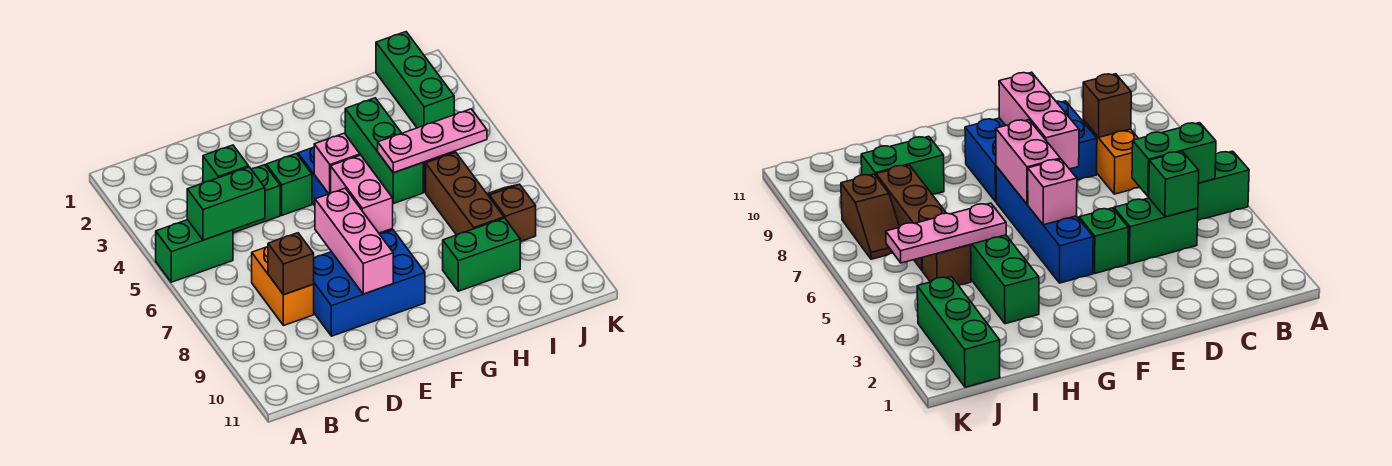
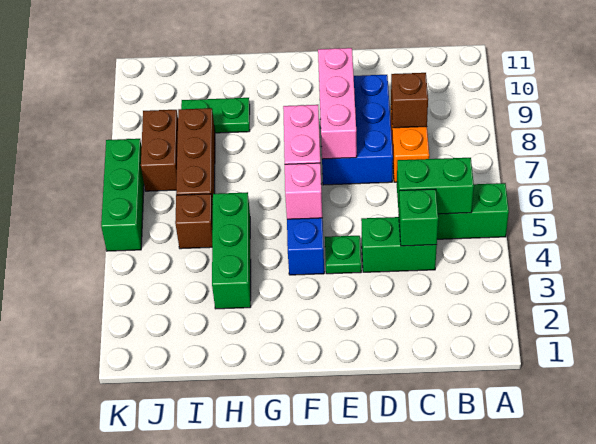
blue brick D8:F9 level 1 -> blue brick D7:E9 level 1
green brick E4 level 1 -> green plate E4 level 1
pink plate H5:J5 level 2 -> none
green brick H9:I9 level 1 -> green plate H9:I9 level 1
green brick J1:J3 level 1 -> green brick K5:K7 level 1
brown slope J7:J8 level 1 top 8 -> brown brick J7:J8 level 1

